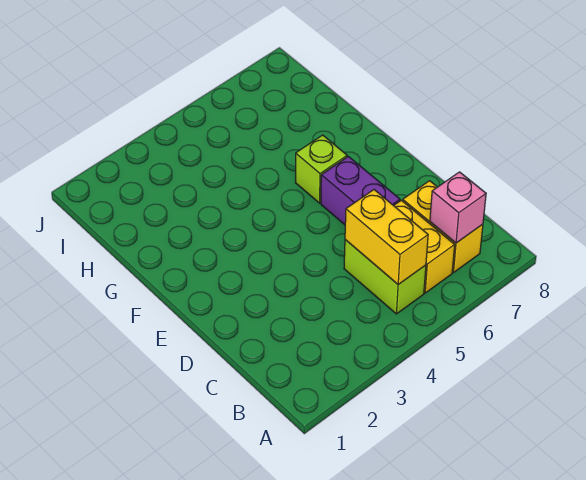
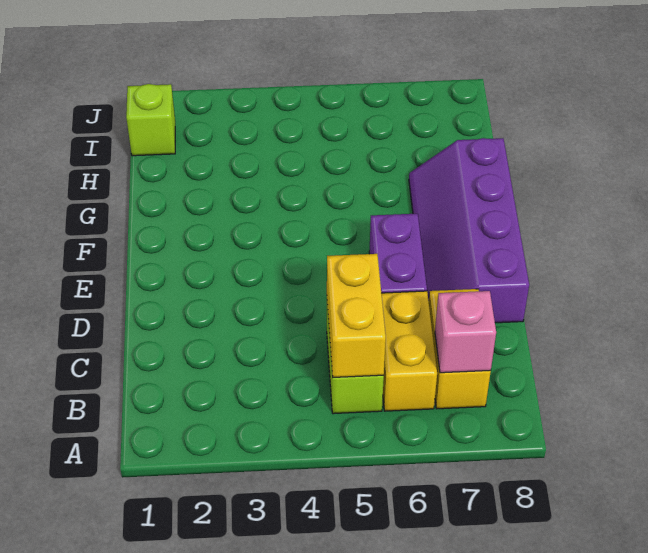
none -> purple slope D7:G8 level 1 top 8
lime brick F6 level 1 -> lime brick I1 level 1

